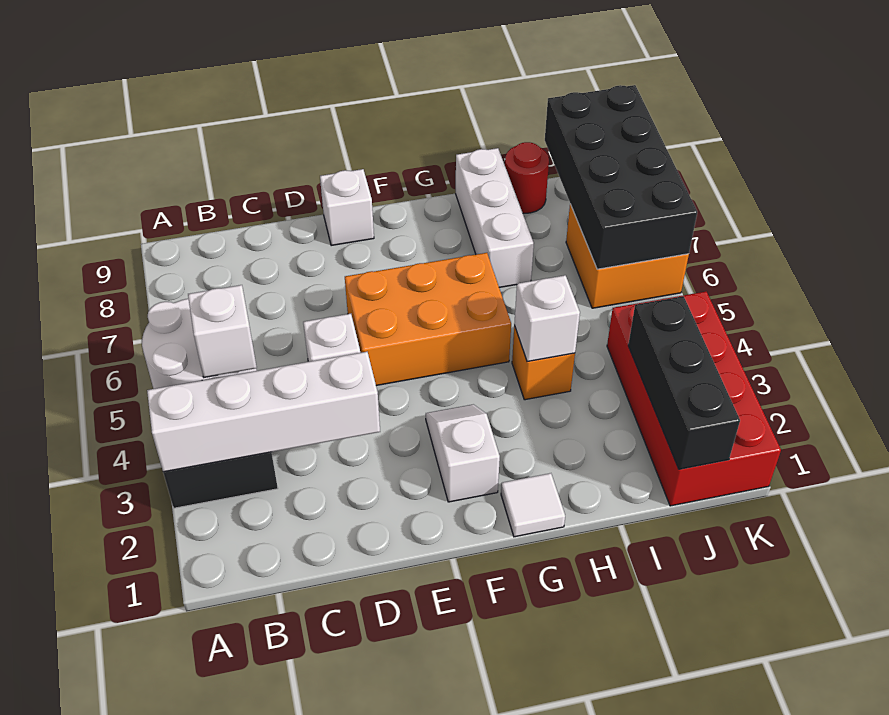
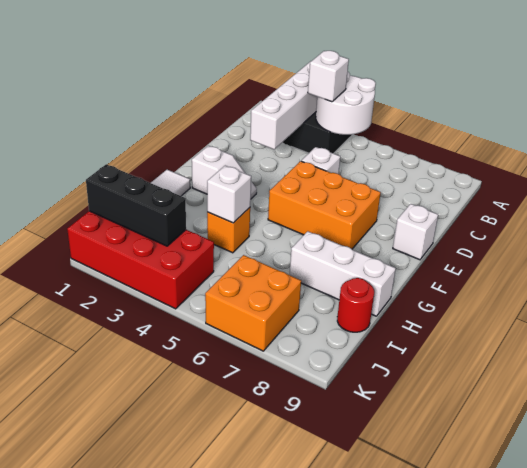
orange brick E5:G6 level 1 -> orange brick E5:F7 level 1
black brick J6:K9 level 2 -> none

